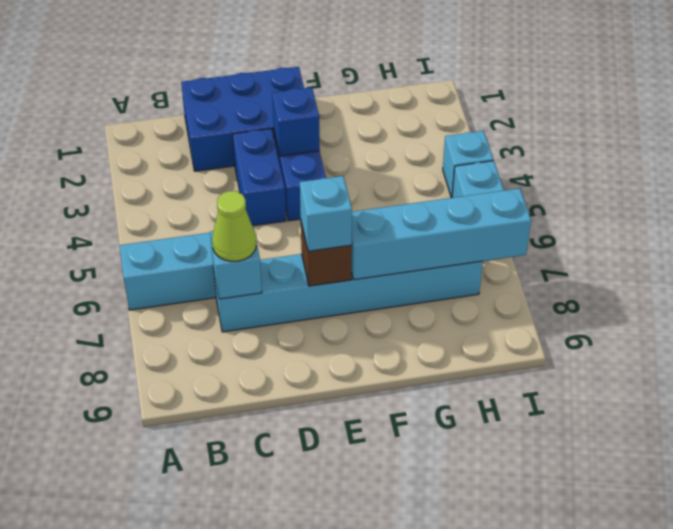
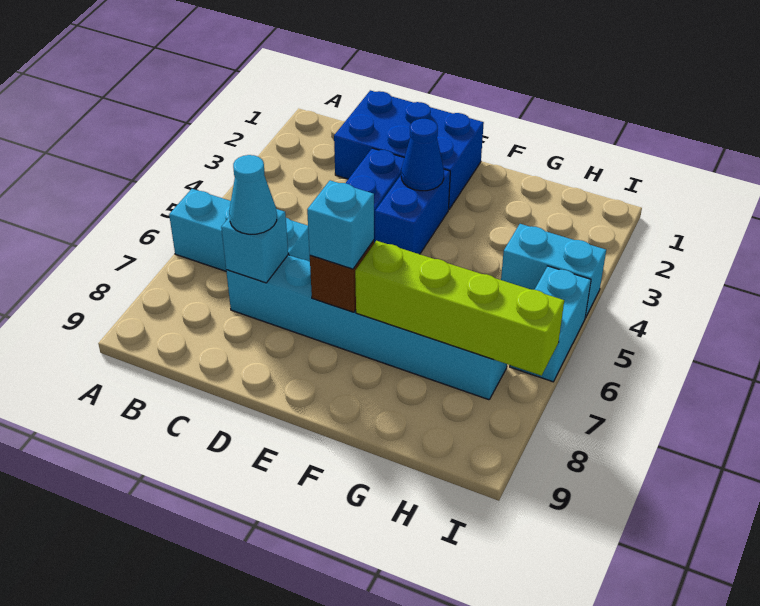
lime cone C7 level 3 -> cyan cone C7 level 3
blue brick E3 level 2 -> blue cone E3 level 2
cyan brick F7:I7 level 2 -> lime brick F7:I7 level 2
cyan brick I4 level 1 -> cyan brick H4:I4 level 1

